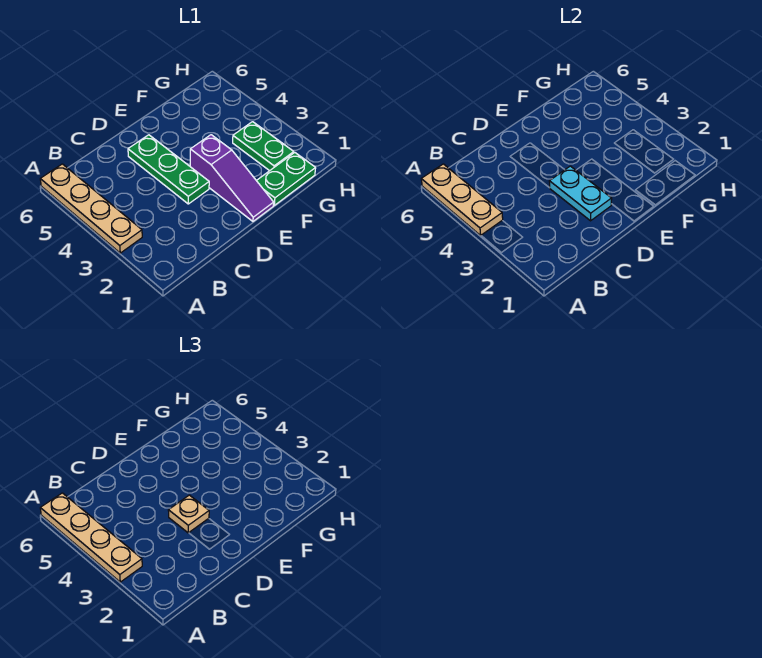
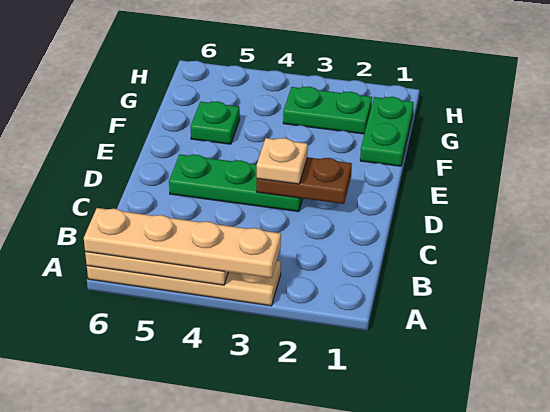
cyan plate D2:D3 level 2 -> brown plate D2:D3 level 2
purple slope E1:E3 level 1 top 3 -> none
none -> green plate F5 level 1

